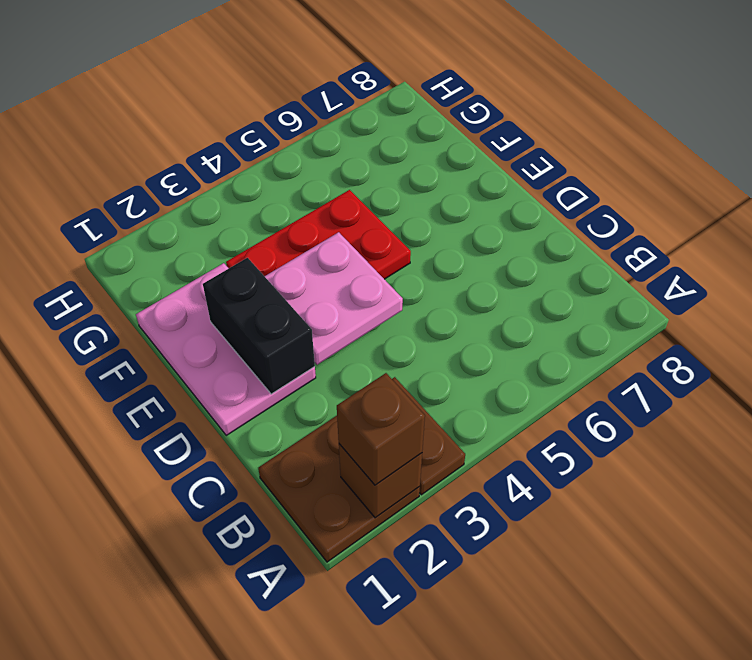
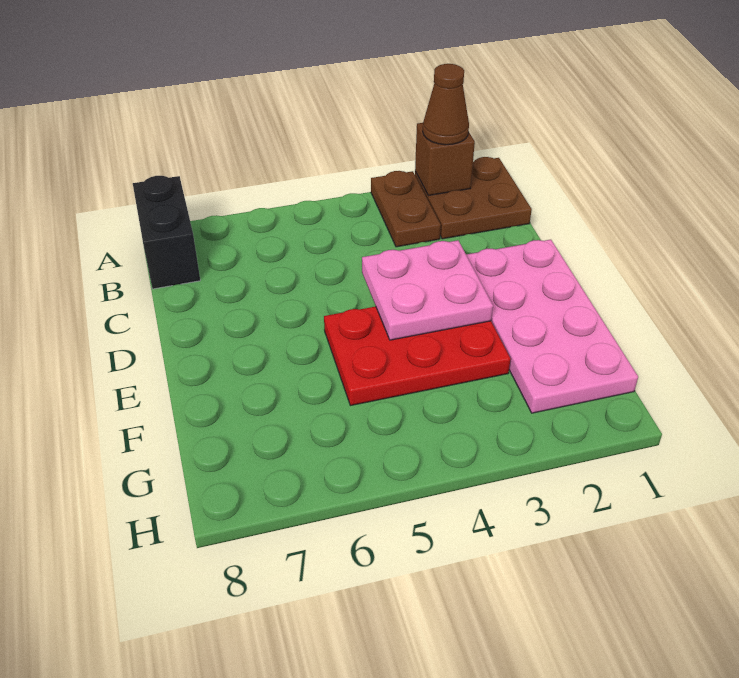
brown brick A2 level 3 -> brown cone A2 level 3
pink plate D1:F2 level 1 -> pink plate D1:G2 level 1
black brick D2:E2 level 2 -> black brick A8:B8 level 1

